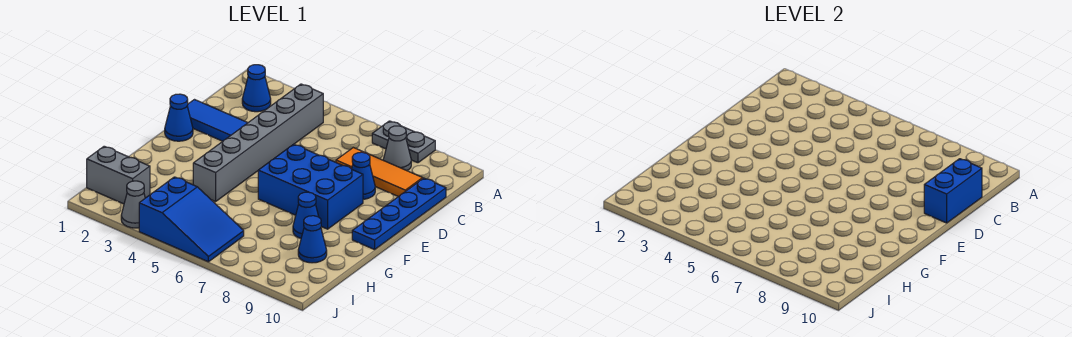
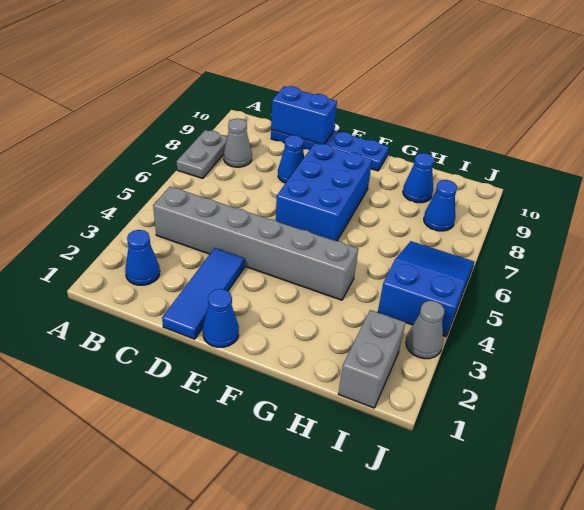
orange tile C7:C9 level 1 -> none
blue cone G8 level 1 -> blue cone I8 level 1

